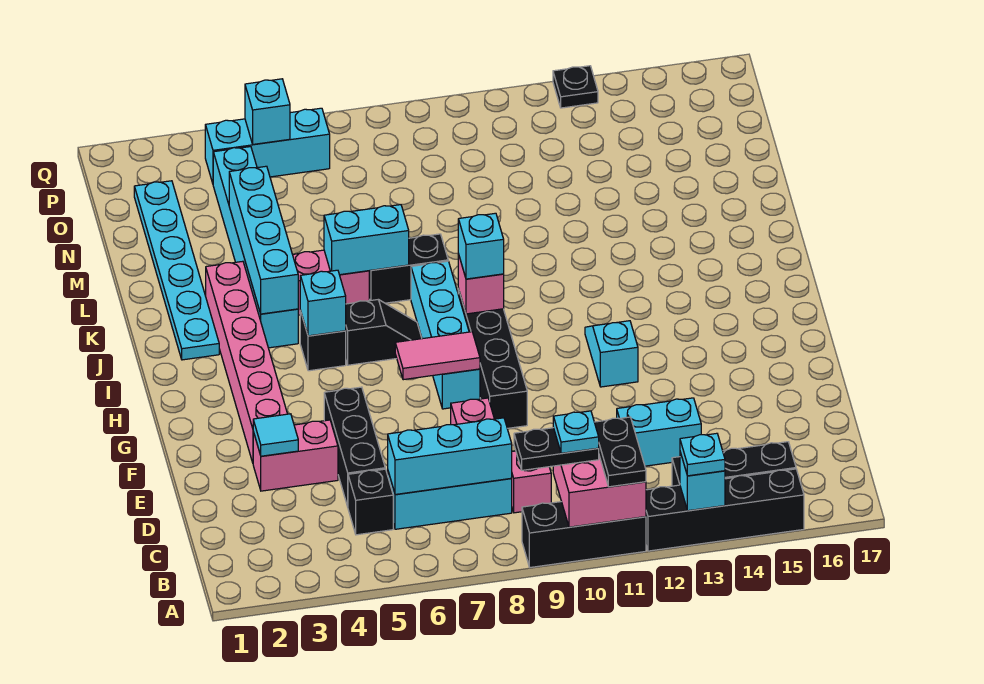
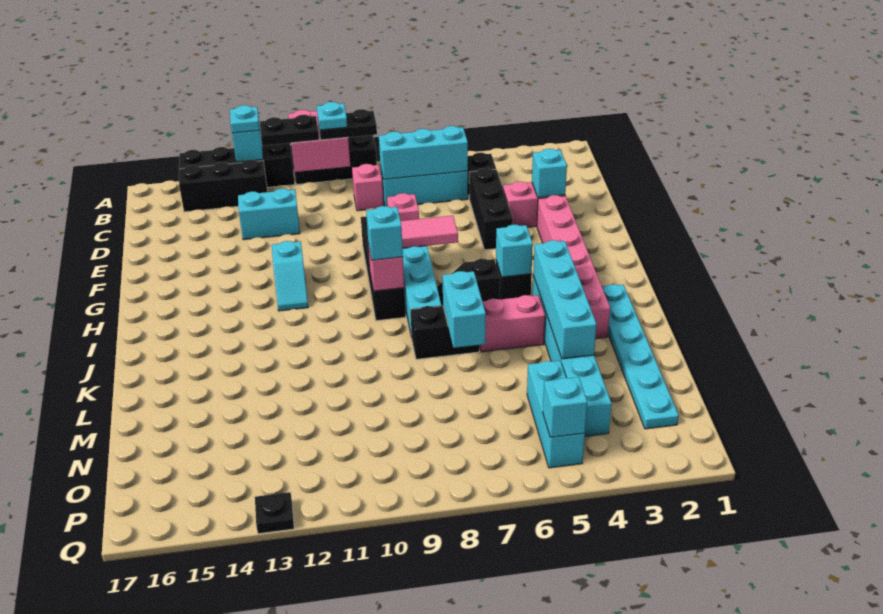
black plate A11:B11 level 3 -> black plate B11:B12 level 3
cyan tile E3 level 2 -> cyan brick E3 level 2
cyan brick K6:K7 level 2 -> cyan brick K7:L7 level 2
cyan brick P4:P6 level 1 -> cyan brick N5:P5 level 1

